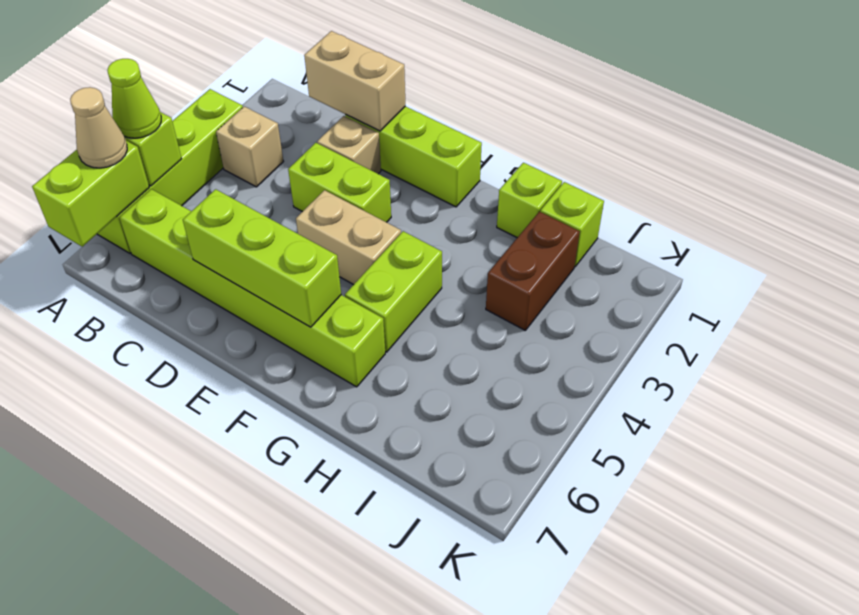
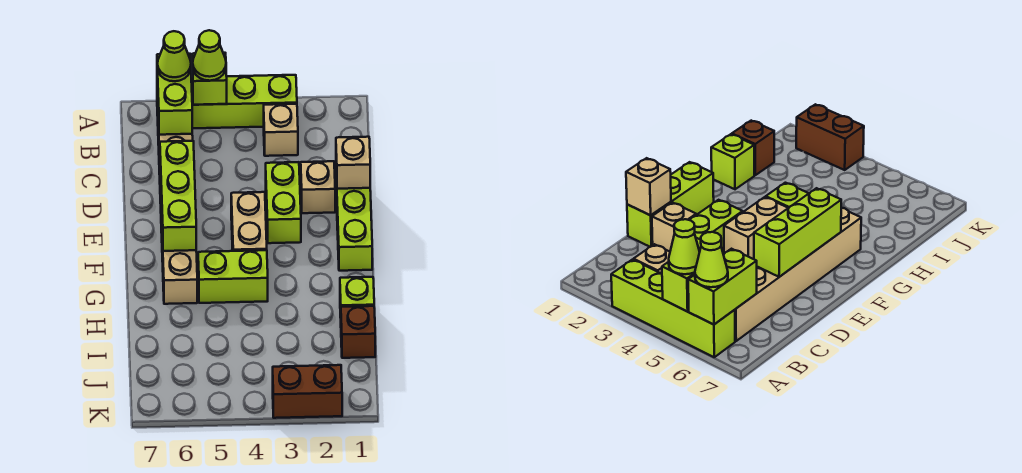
lime brick A6:A7 level 2 -> lime brick A6:B6 level 2
tan cone A6 level 3 -> lime cone A6 level 3
lime brick B6:G6 level 1 -> tan brick B6:G6 level 1
tan brick C1:D1 level 2 -> tan brick D1 level 2
lime brick I1 level 1 -> brown brick I1 level 1
brown brick I2:I3 level 1 -> brown brick K2:K3 level 1

